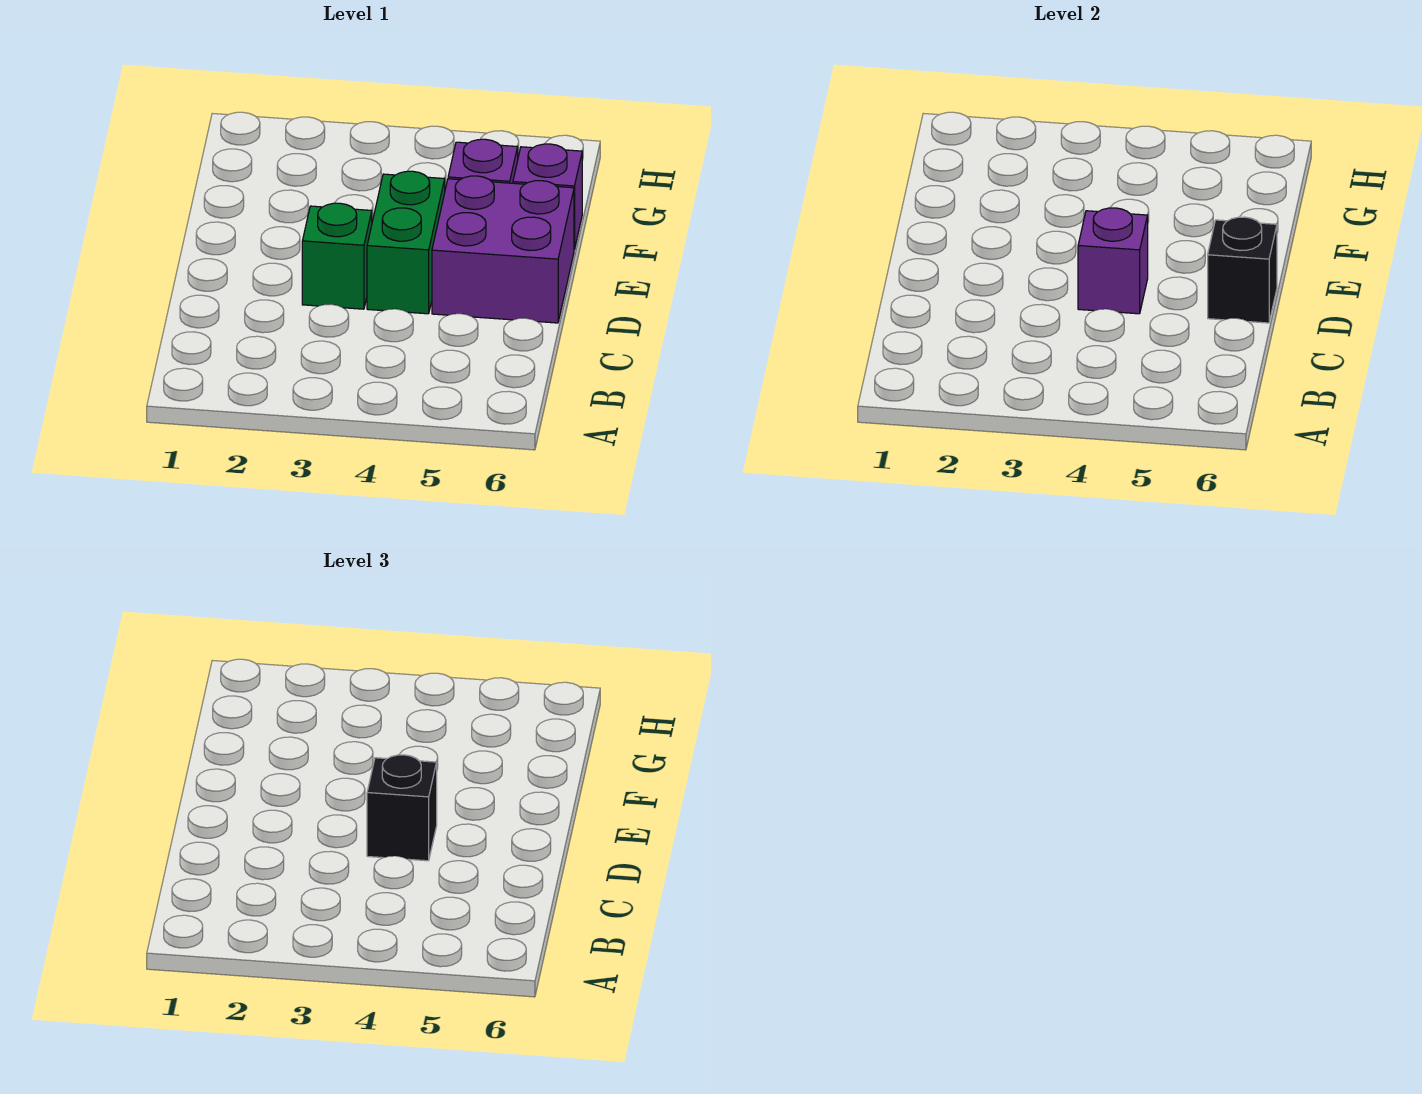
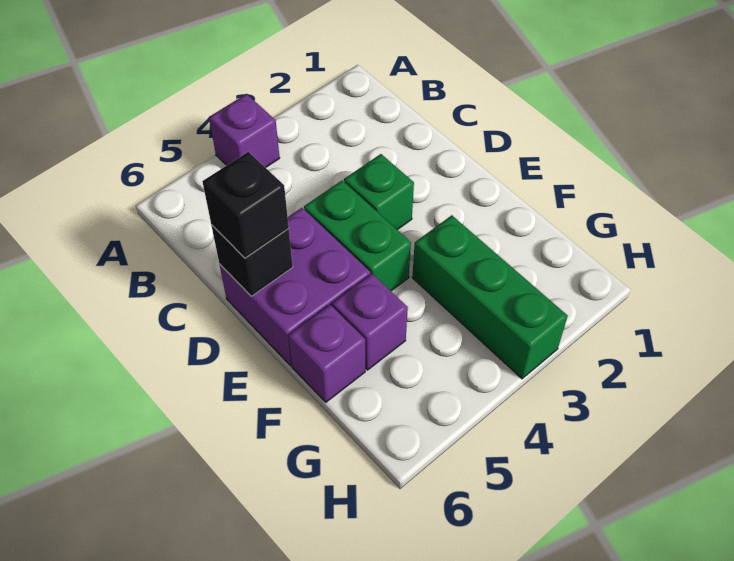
purple brick D4 level 2 -> purple brick A4 level 1
black brick D4 level 3 -> black brick D6 level 3
none -> green brick F3:H3 level 1

